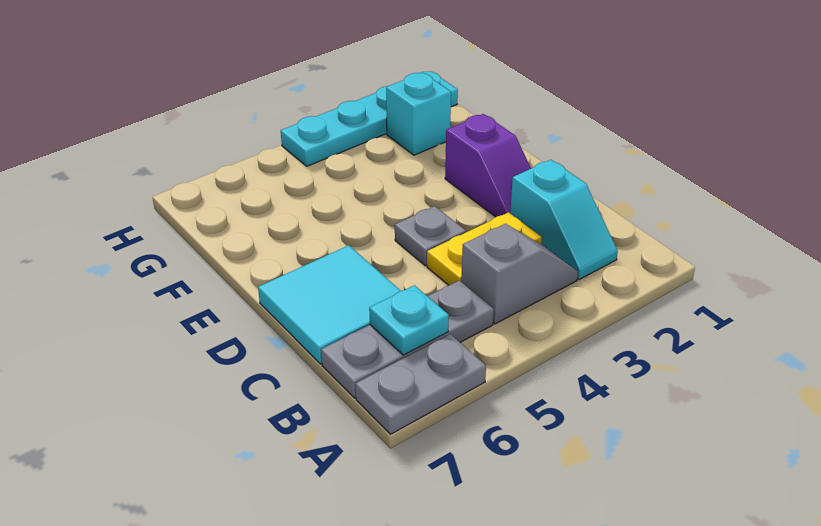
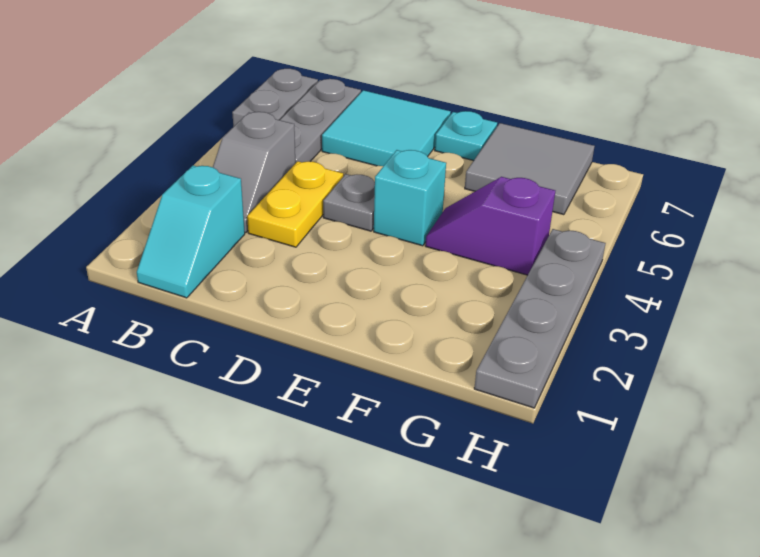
cyan slope B2:C2 level 1 top C -> cyan slope B1:B2 level 1 top 2
cyan plate B6 level 2 -> cyan plate E7 level 1
purple slope D2:E2 level 1 top E -> purple slope F4:G4 level 1 top G
none -> grey tile F6:G7 level 1
cyan brick G2 level 1 -> cyan brick E4 level 1
cyan plate H1:H4 level 1 -> grey plate H1:H4 level 1

